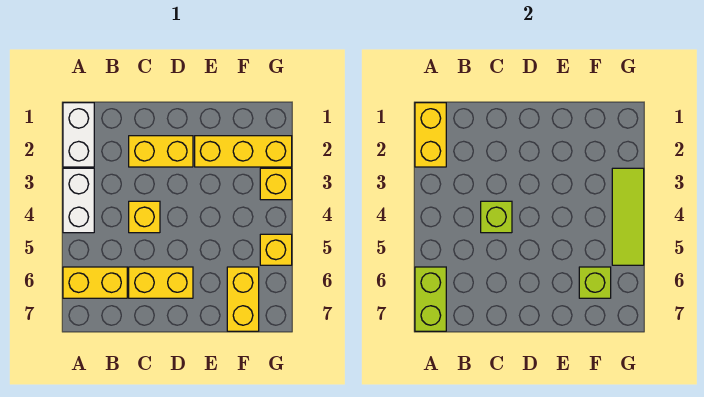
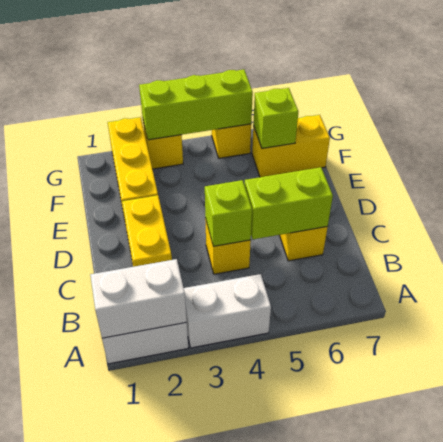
yellow brick A1:A2 level 2 -> white brick A1:A2 level 2
yellow brick A6:B6 level 1 -> none
lime brick A6:A7 level 2 -> lime brick C5:C6 level 2
lime tile G3:G5 level 2 -> lime brick G3:G5 level 2

